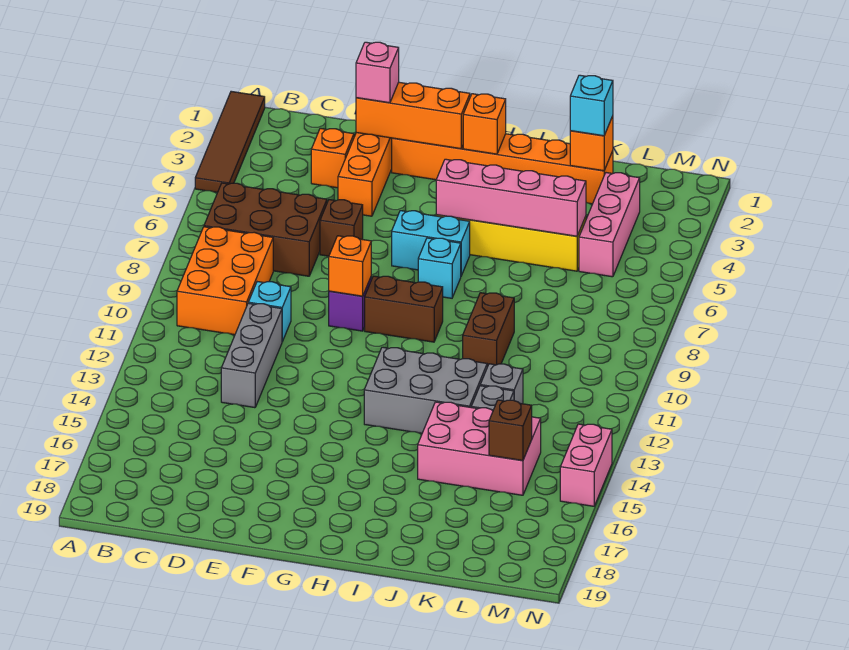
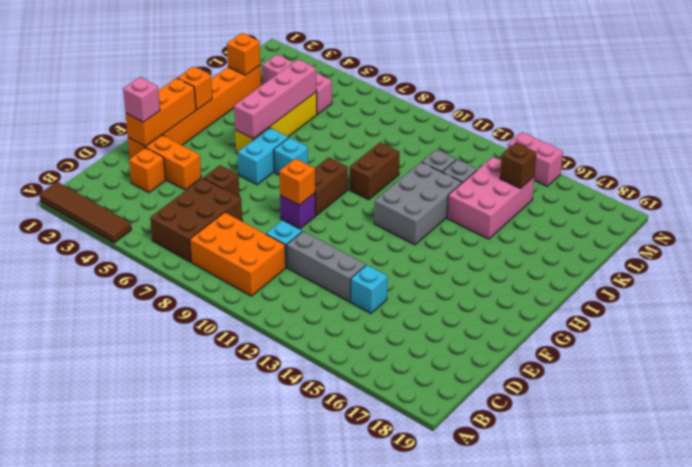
brown brick J9:J10 level 1 -> brown brick I10:J10 level 1
cyan brick K2 level 3 -> cyan brick D14 level 1

